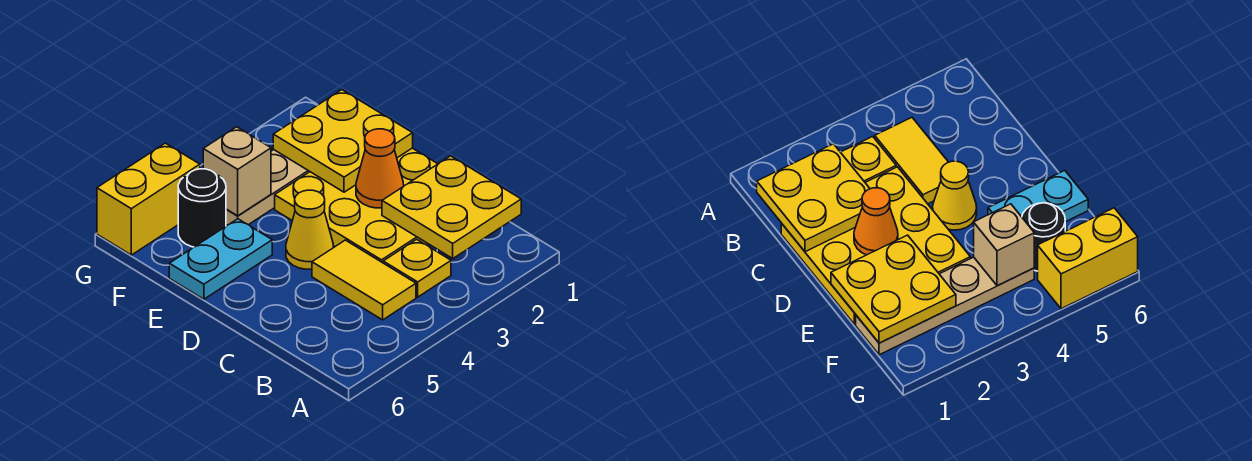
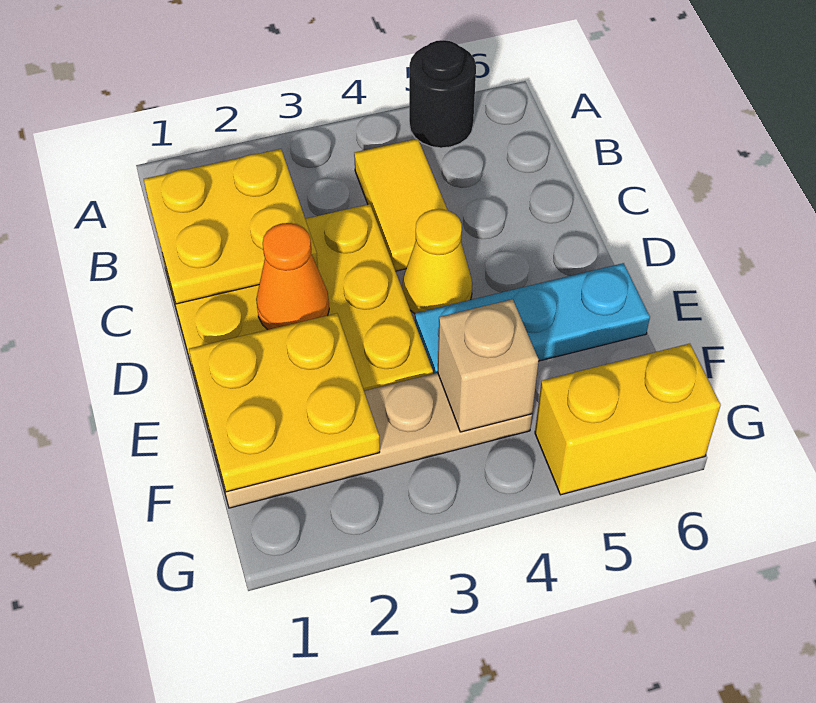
yellow plate B3 level 1 -> none
cyan plate E5:E6 level 1 -> cyan plate E4:E6 level 1
black round brick F5 level 1 -> black round brick A5 level 1

